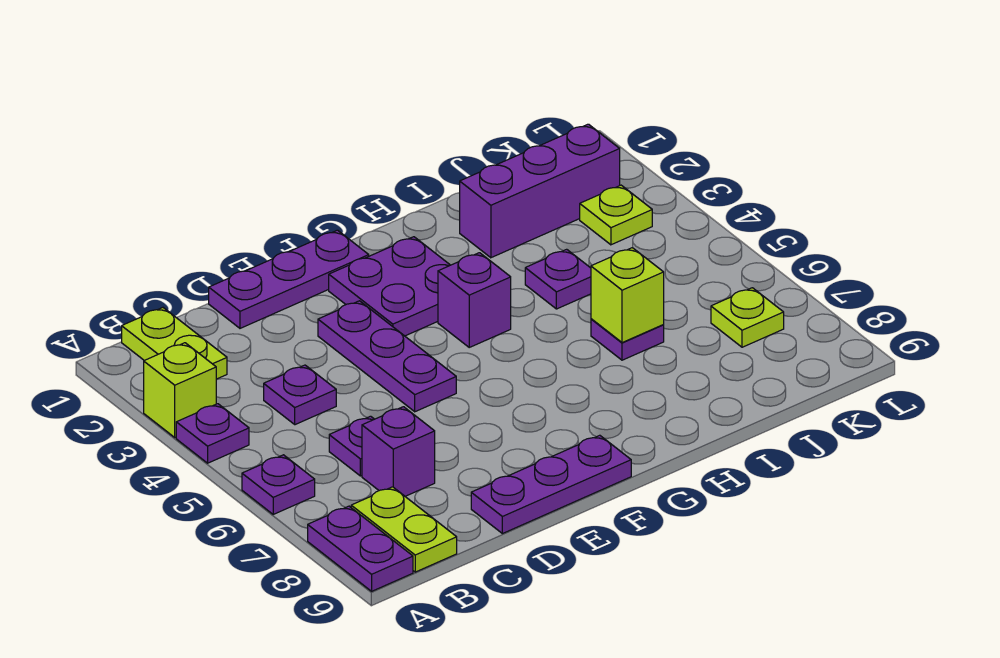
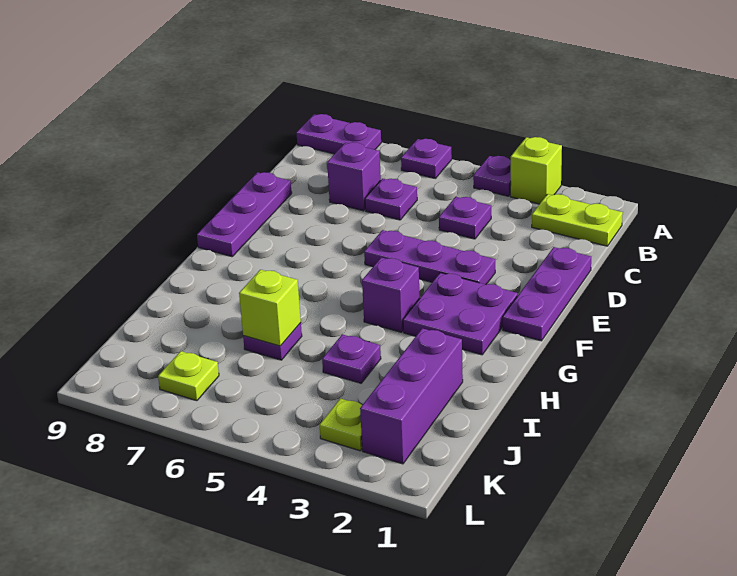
lime plate B8:B9 level 1 -> none

